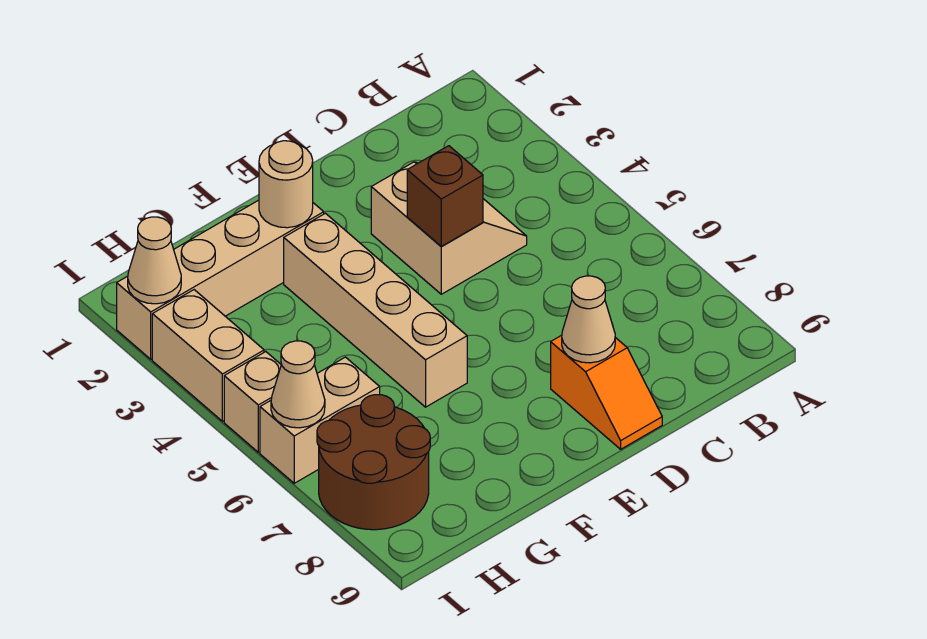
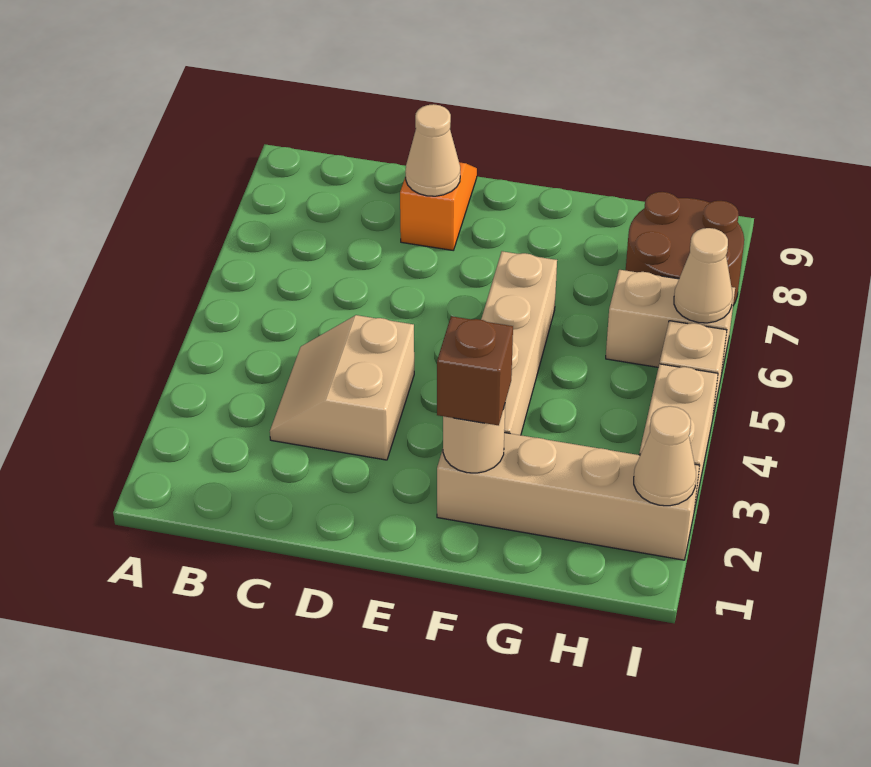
brown brick D4 level 2 -> brown brick F2 level 3

